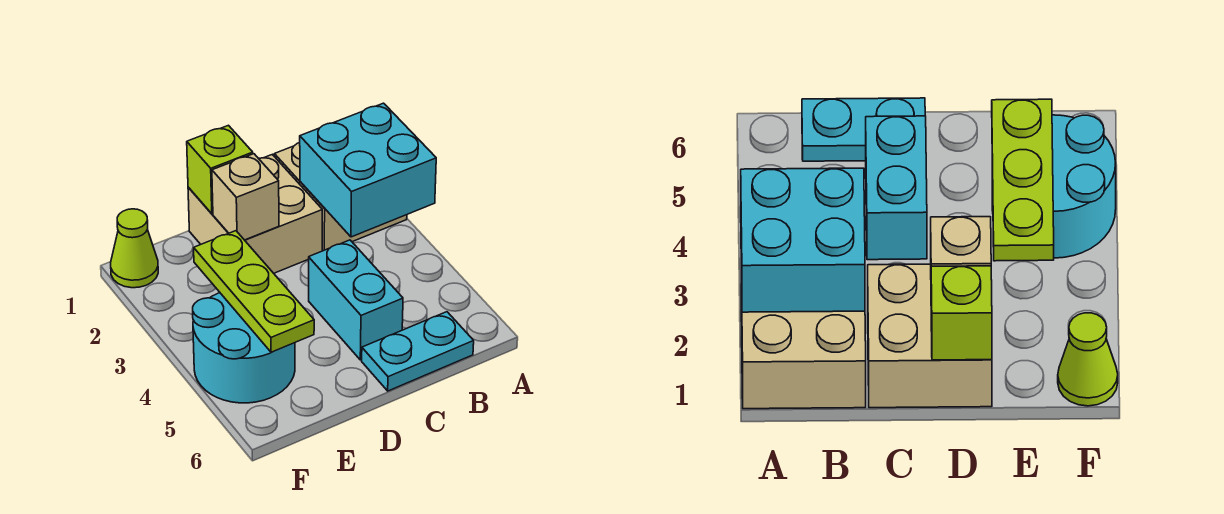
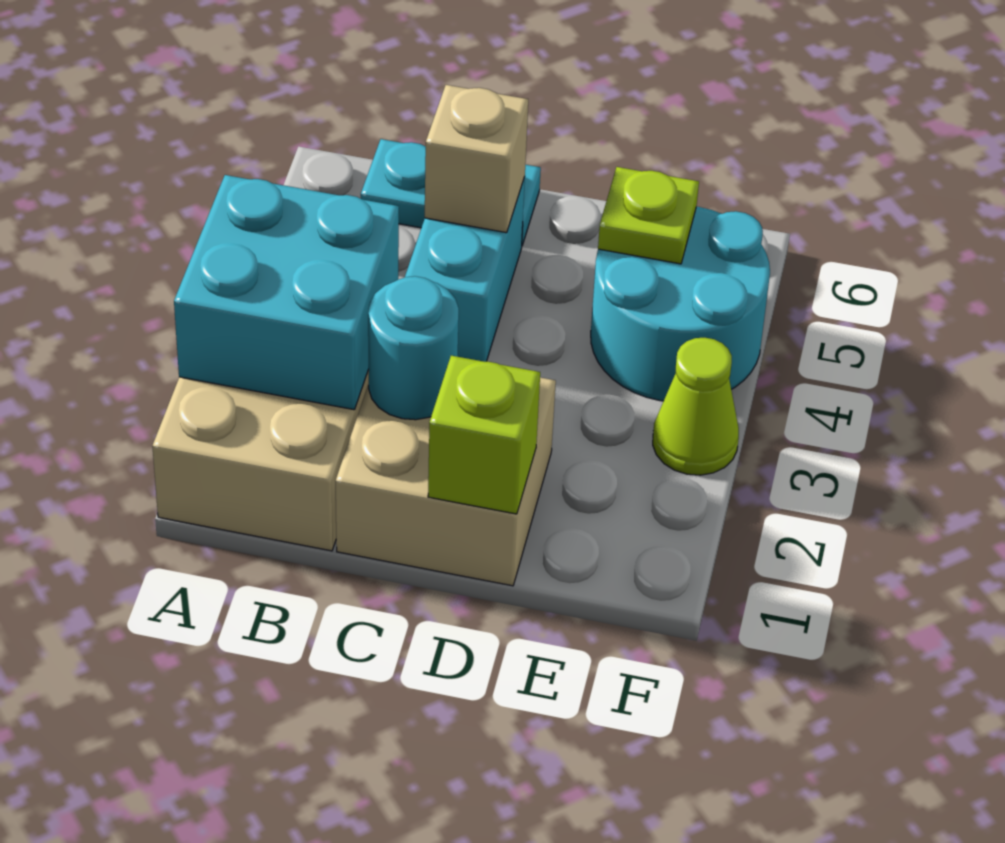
none -> cyan round brick C2 level 2
tan brick D2 level 2 -> tan brick C5 level 2
lime plate E3:E5 level 2 -> lime plate E5 level 2
lime cone F1 level 1 -> lime cone F3 level 1

